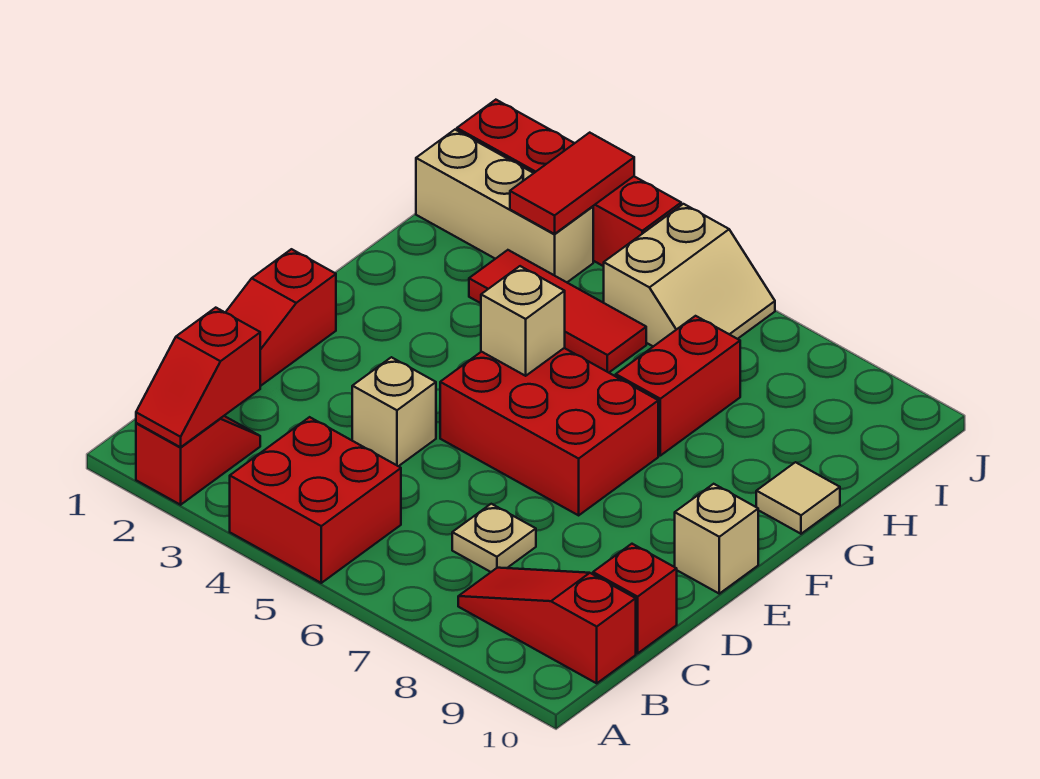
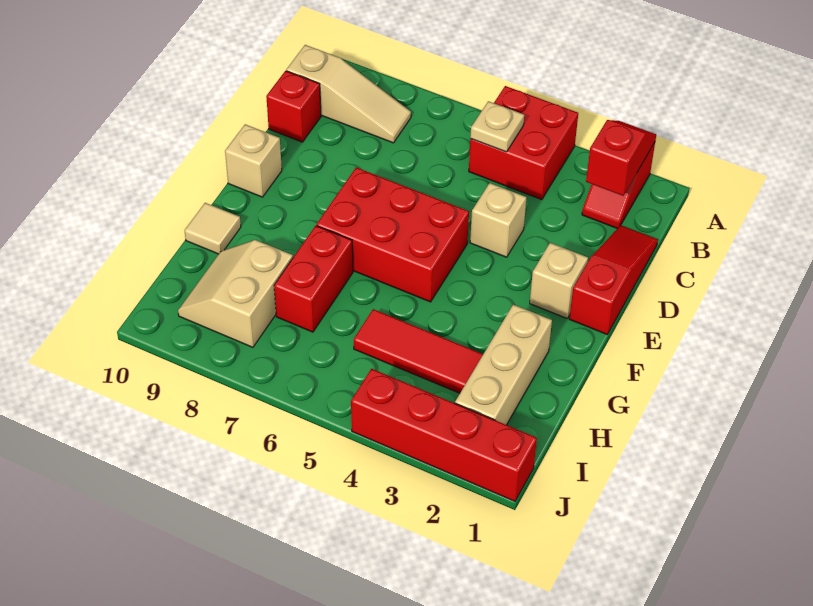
red slope B8:B10 level 1 top 10 -> tan slope B8:B10 level 1 top 10
tan plate C7 level 1 -> tan plate B5 level 2
tan brick F5 level 2 -> tan brick E2 level 1
tan brick I1:I3 level 1 -> tan brick G2:I2 level 1
red tile I3:J3 level 2 -> none
tan slope I5:J6 level 1 top 5 -> tan slope H8:I9 level 1 top 8

